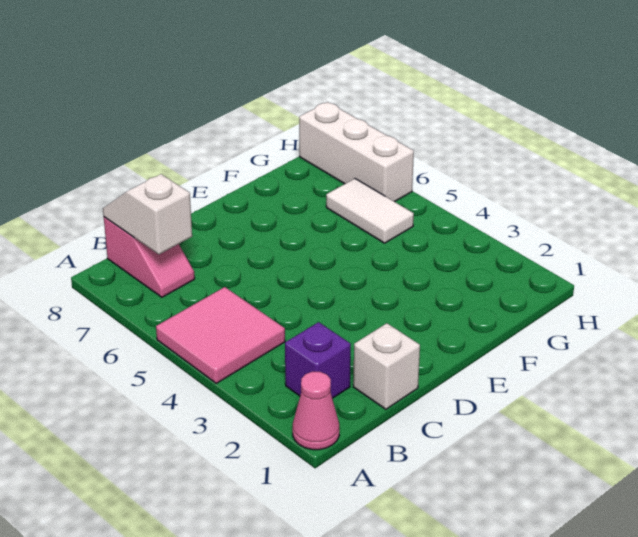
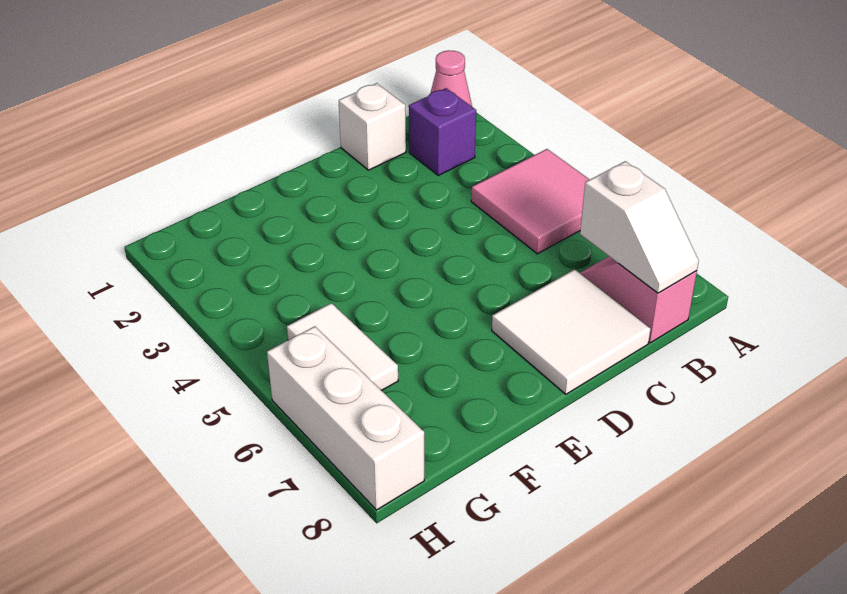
none -> white tile C7:D8 level 1

